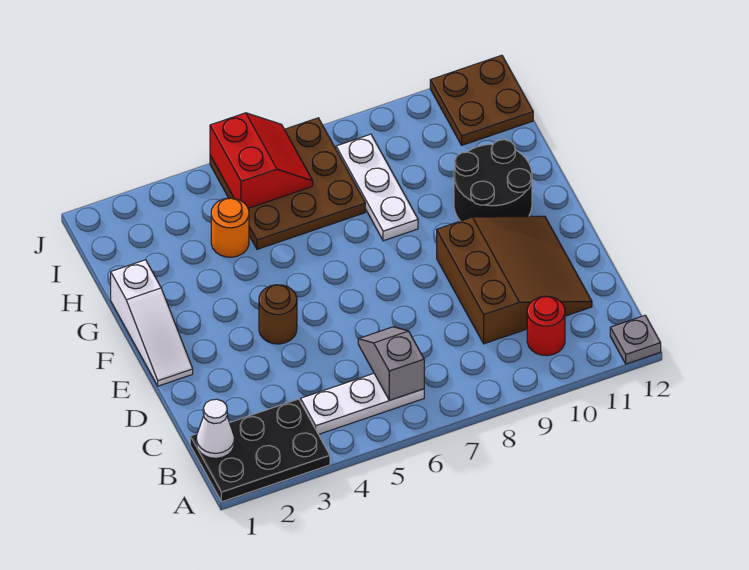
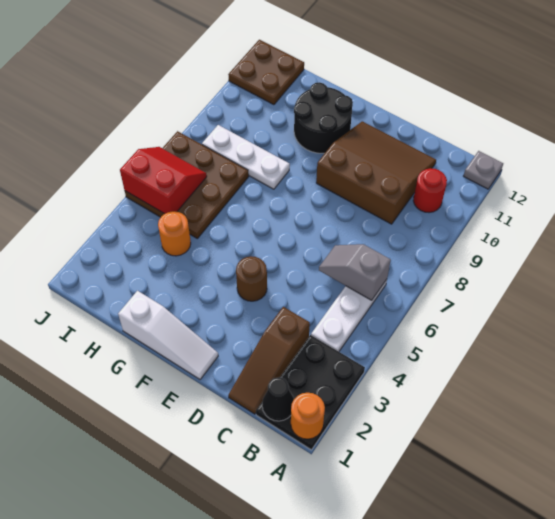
none -> orange round brick A1 level 2
white cone B1 level 2 -> black cone B1 level 2
none -> brown slope C1:C3 level 1 top 3

